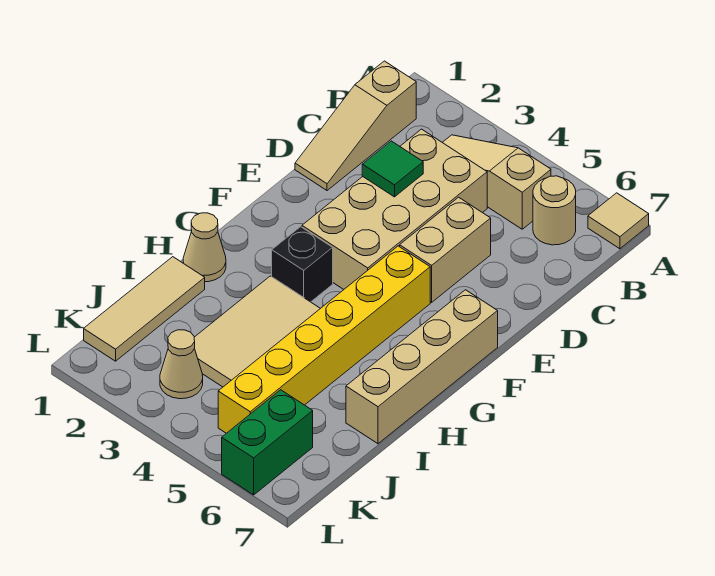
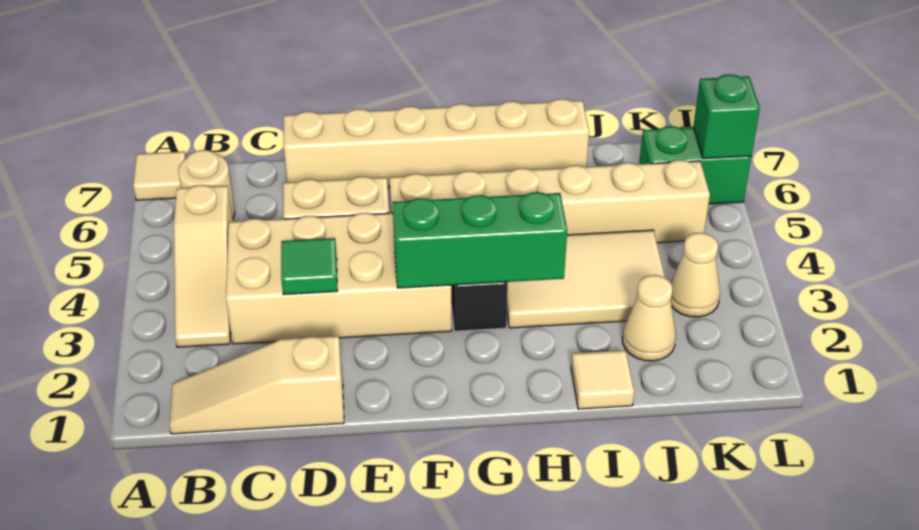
tan slope B1:D1 level 1 top B -> tan slope B1:D1 level 1 top D
none -> green brick F3:H3 level 2
yellow brick F5:K5 level 1 -> tan brick F5:K5 level 1
tan brick F7:I7 level 1 -> tan brick D7:I7 level 1
tan cone H1 level 1 -> tan cone J2 level 1
tan tile I1:K1 level 1 -> tan tile I1 level 1
none -> green brick L6 level 2

